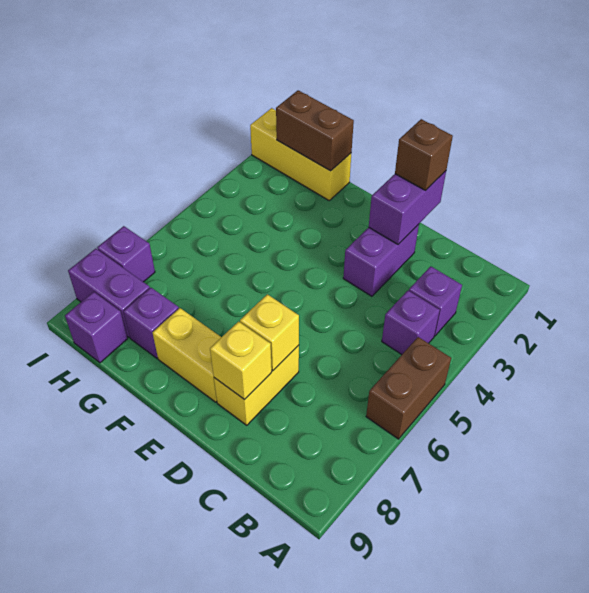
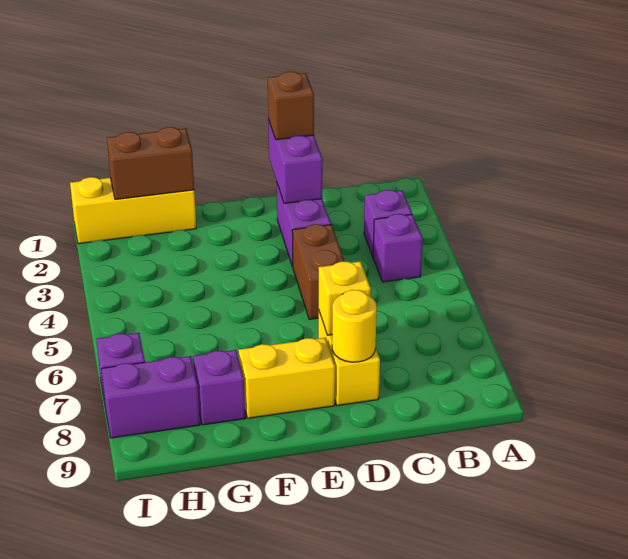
brown brick A5:A6 level 1 -> brown brick D4:D5 level 1
yellow brick D8 level 2 -> yellow round brick D8 level 2
purple brick H9 level 1 -> none

